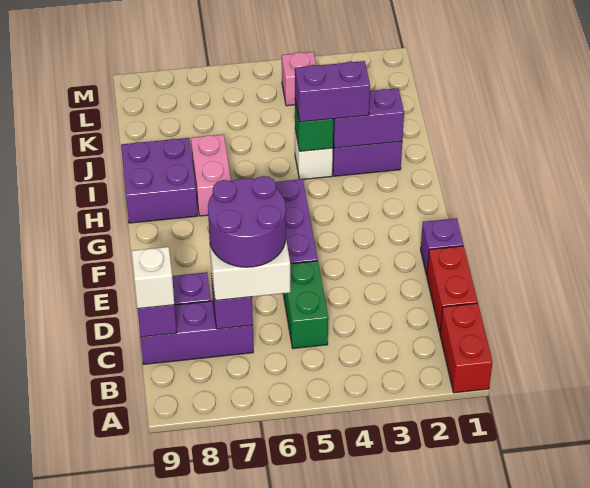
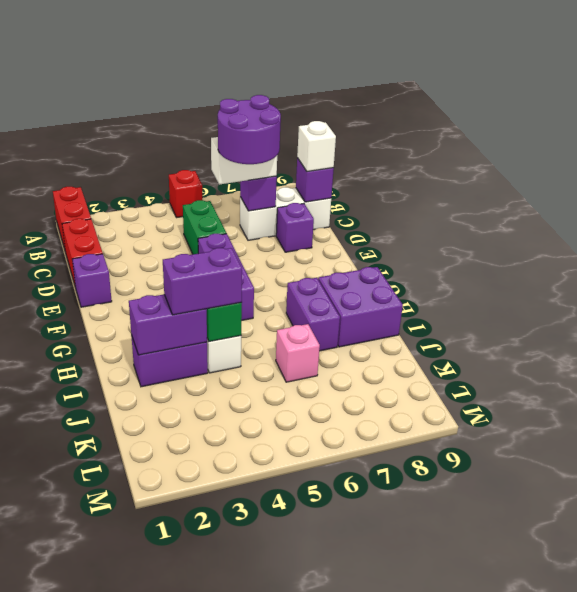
none -> red brick A5 level 1
purple brick C7:C9 level 1 -> white brick C7:C9 level 1
pink brick H7:I7 level 1 -> purple brick H7:I7 level 1
pink brick L4 level 1 -> pink brick J6 level 1

